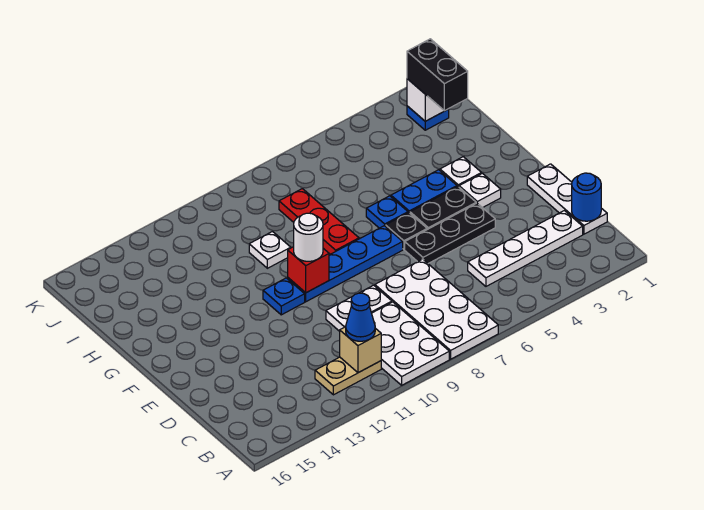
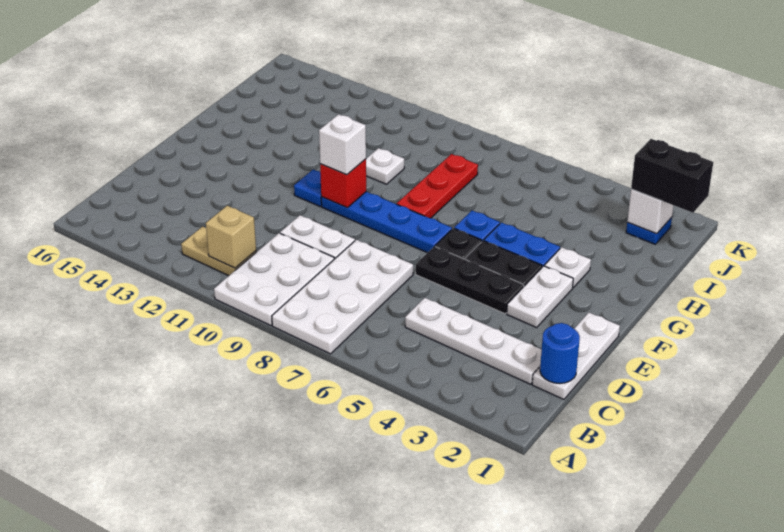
blue cone B11 level 3 -> none
white plate F3 level 1 -> white plate E3:F3 level 1
white round brick F10 level 3 -> white brick F10 level 3
black brick I2:J2 level 3 -> black brick J1:J2 level 3

